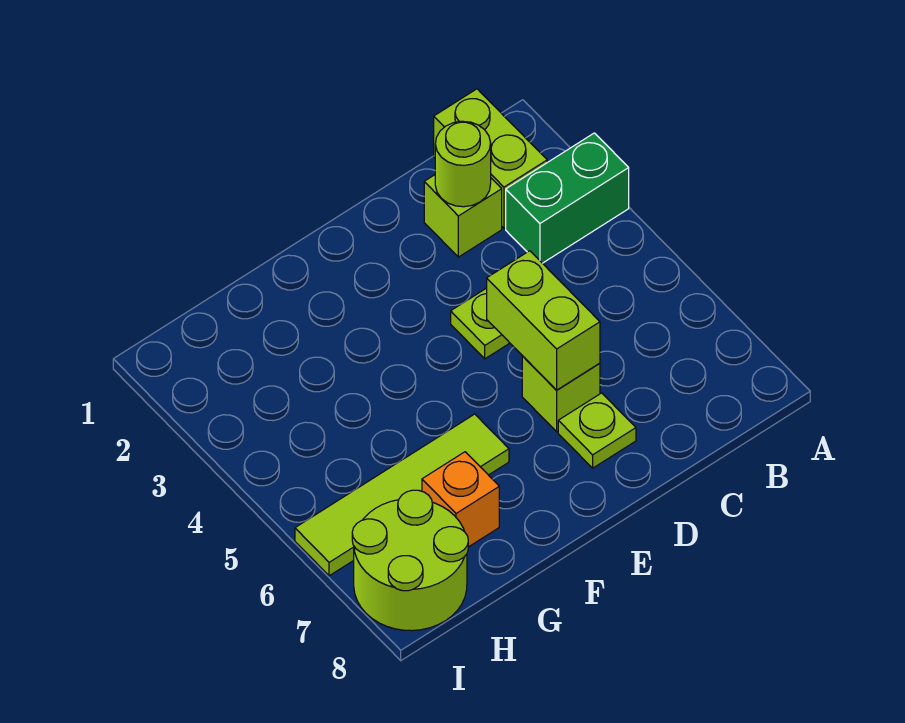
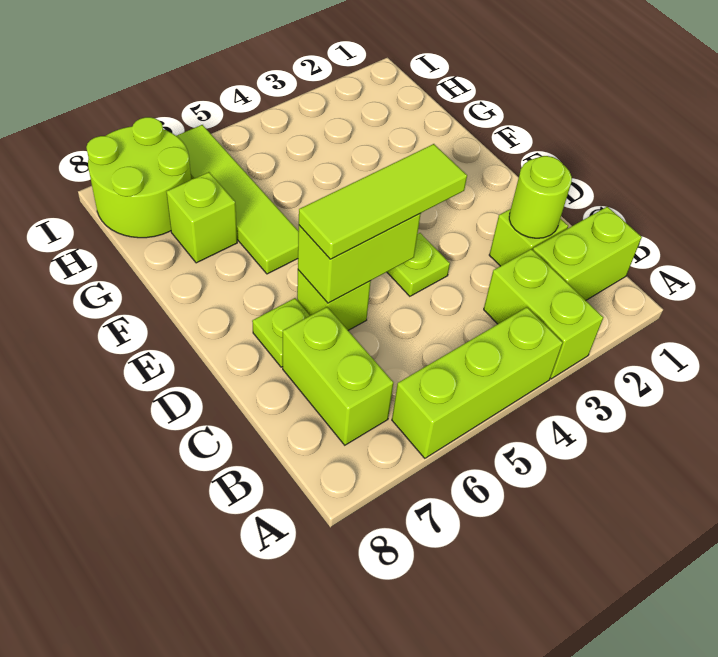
green brick A3:B3 level 1 -> lime brick A3:B3 level 1
none -> lime brick A4:A6 level 1
none -> lime brick B7:C7 level 1
none -> lime tile D4:D6 level 3
orange brick G7 level 1 -> lime brick G7 level 1

